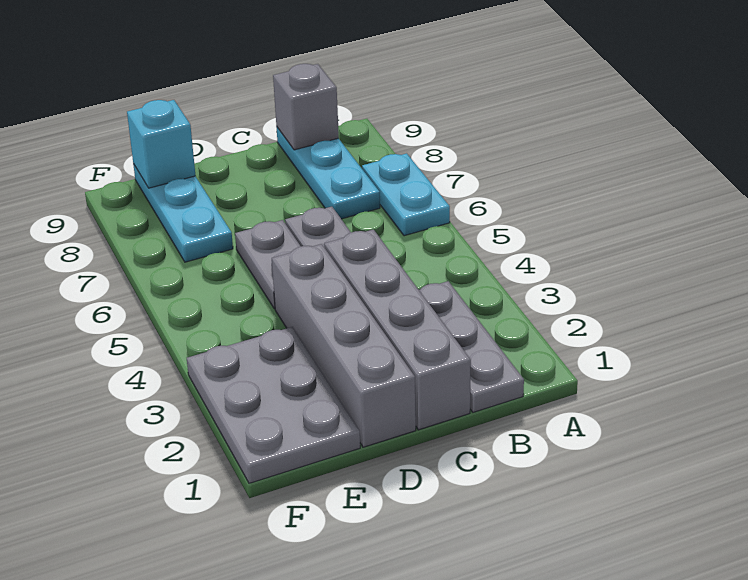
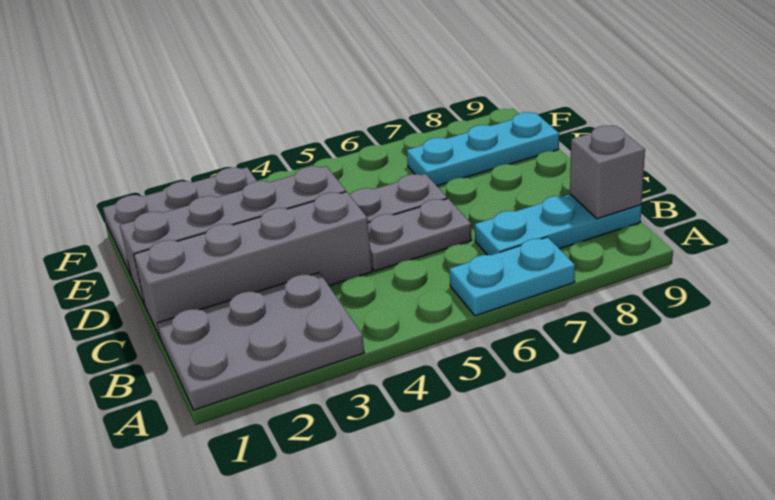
grey plate B1:B3 level 1 -> grey plate A1:B3 level 1
cyan brick E9 level 2 -> none

